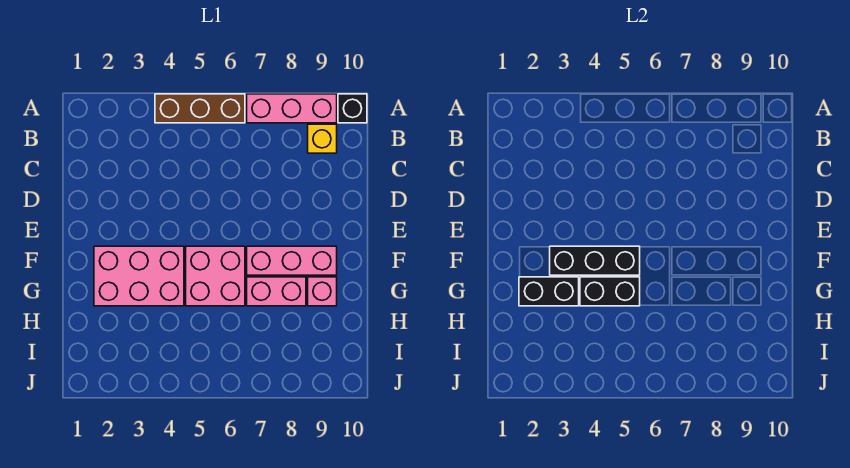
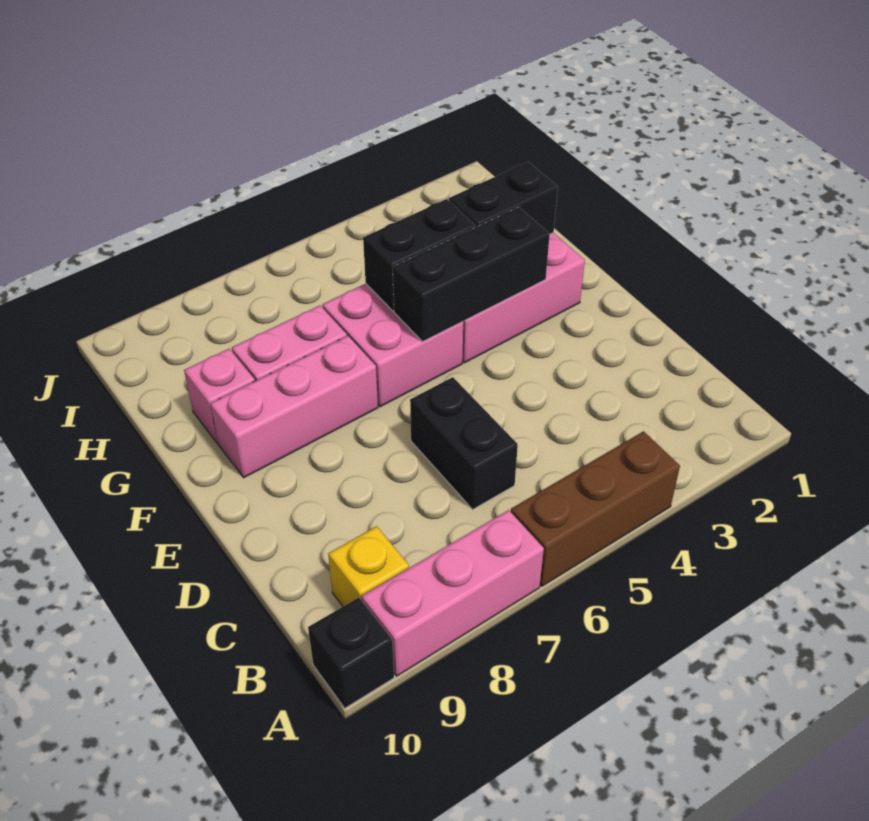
none -> black brick C6:D6 level 1

